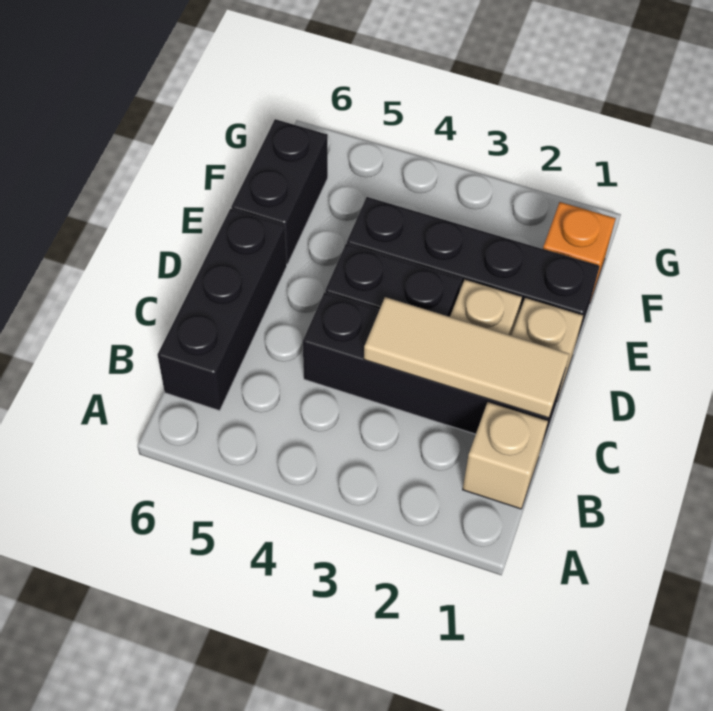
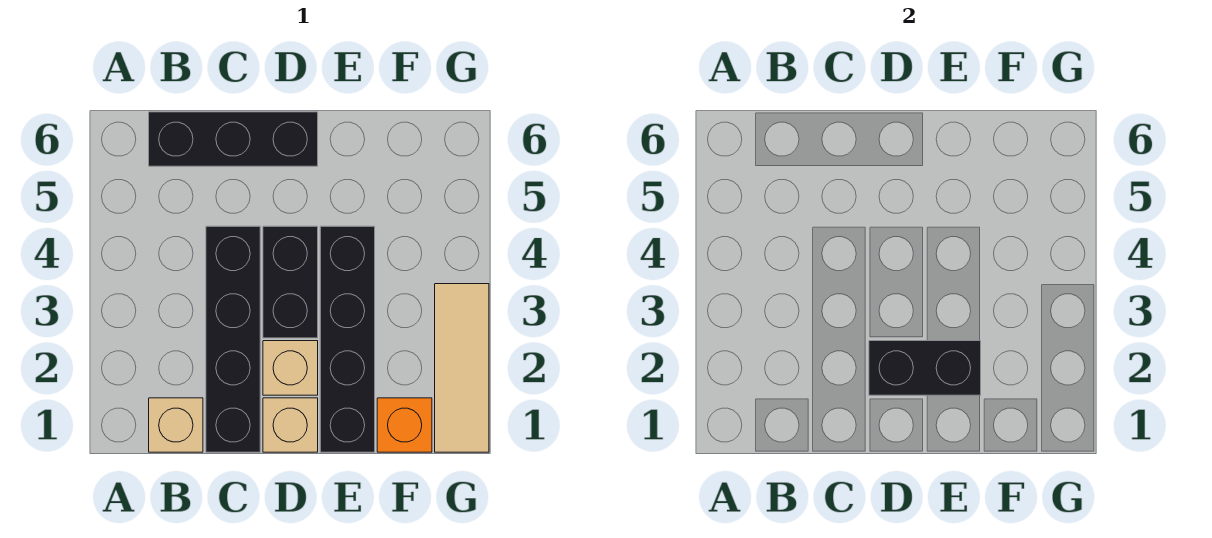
tan tile C1:C3 level 2 -> tan tile G1:G3 level 1
black brick E6:F6 level 1 -> black brick D2:E2 level 2

